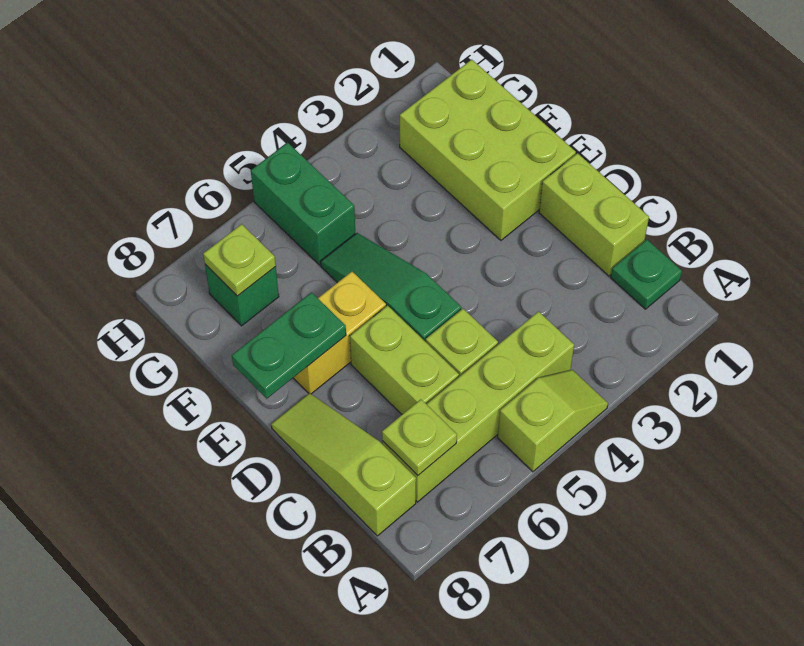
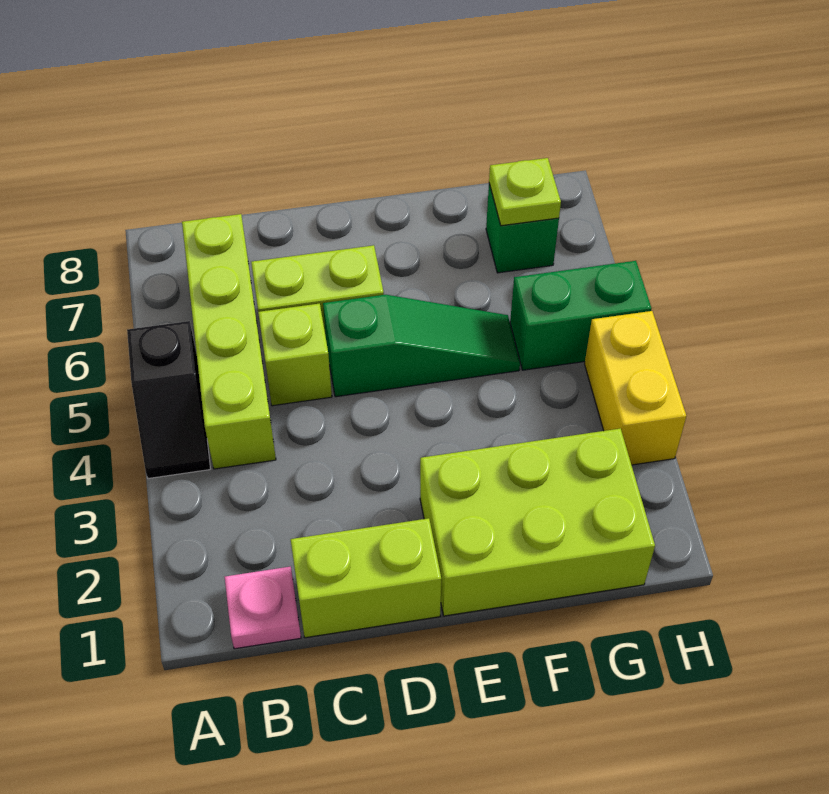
lime slope A4:A5 level 1 top 5 -> black slope A4:A5 level 1 top 5
green plate B1 level 1 -> pink plate B1 level 1
lime plate B7 level 2 -> none
lime slope B8:D8 level 1 top B -> none
yellow brick E6:E7 level 1 -> yellow brick H3:H4 level 1
green plate E7:E8 level 2 -> none

